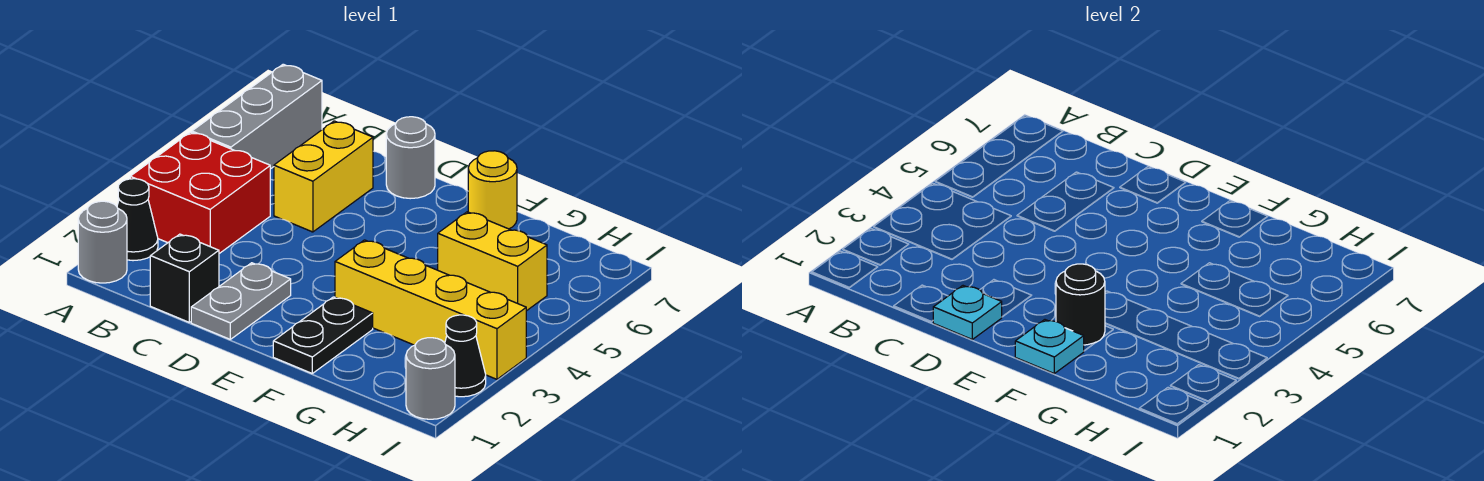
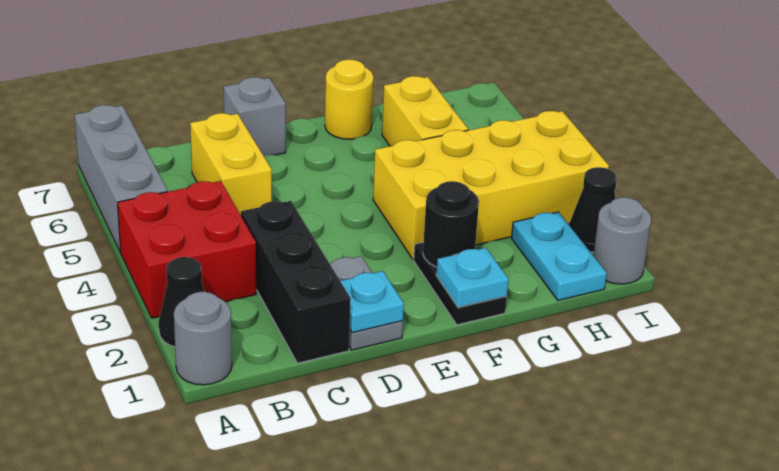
black brick C1 level 1 -> black brick C1:C3 level 1
grey round brick D7 level 1 -> grey brick D7 level 1
yellow brick F3:I3 level 1 -> yellow brick F3:I4 level 1
yellow brick G5:H5 level 1 -> yellow brick G5:G6 level 1
none -> cyan plate H1:H2 level 1

